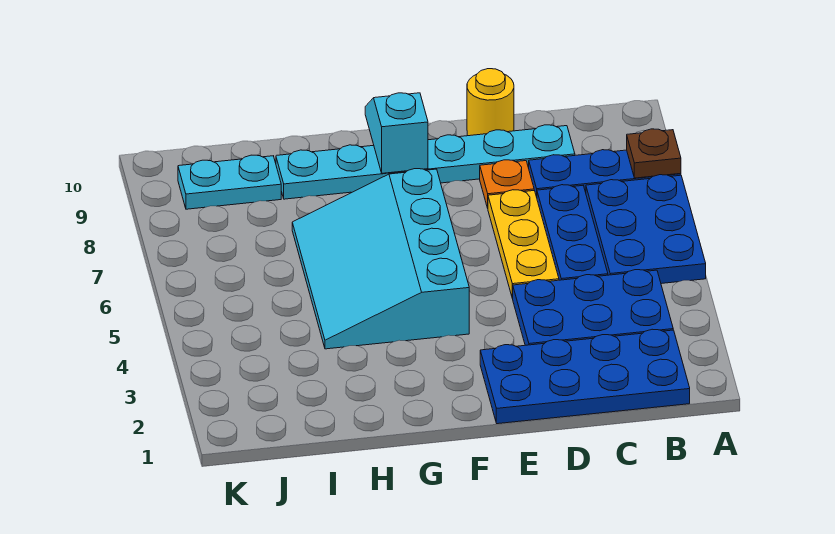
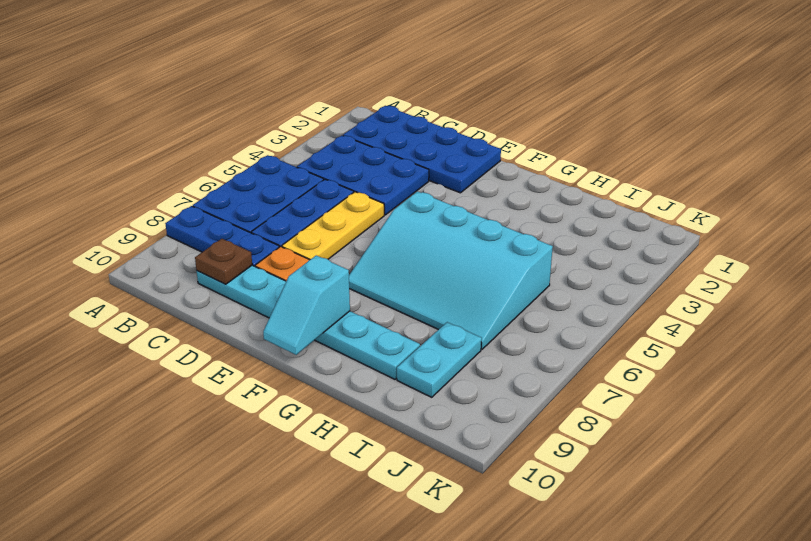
brown plate A8 level 2 -> brown plate C9 level 2
yellow round brick D10 level 1 -> none
cyan slope F4:H7 level 1 top F -> cyan slope F5:I7 level 1 top 5
cyan plate I9:J9 level 1 -> cyan plate I8:I9 level 1

